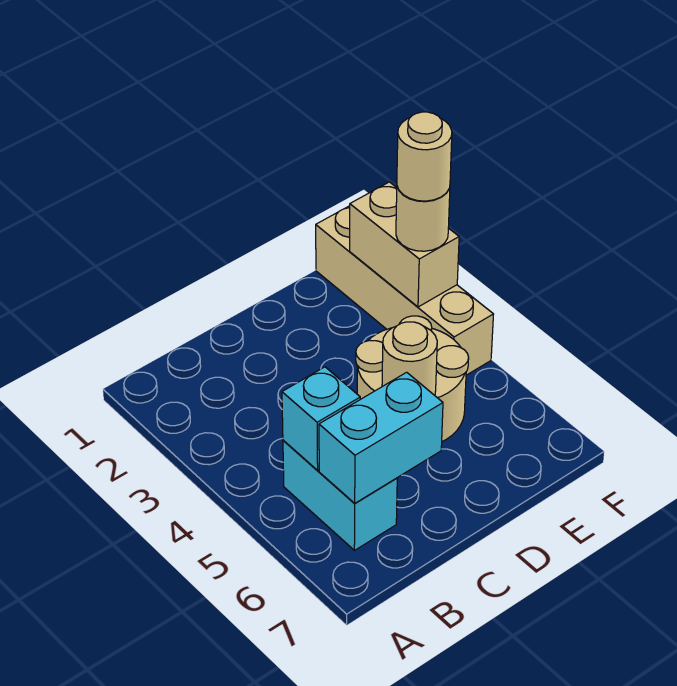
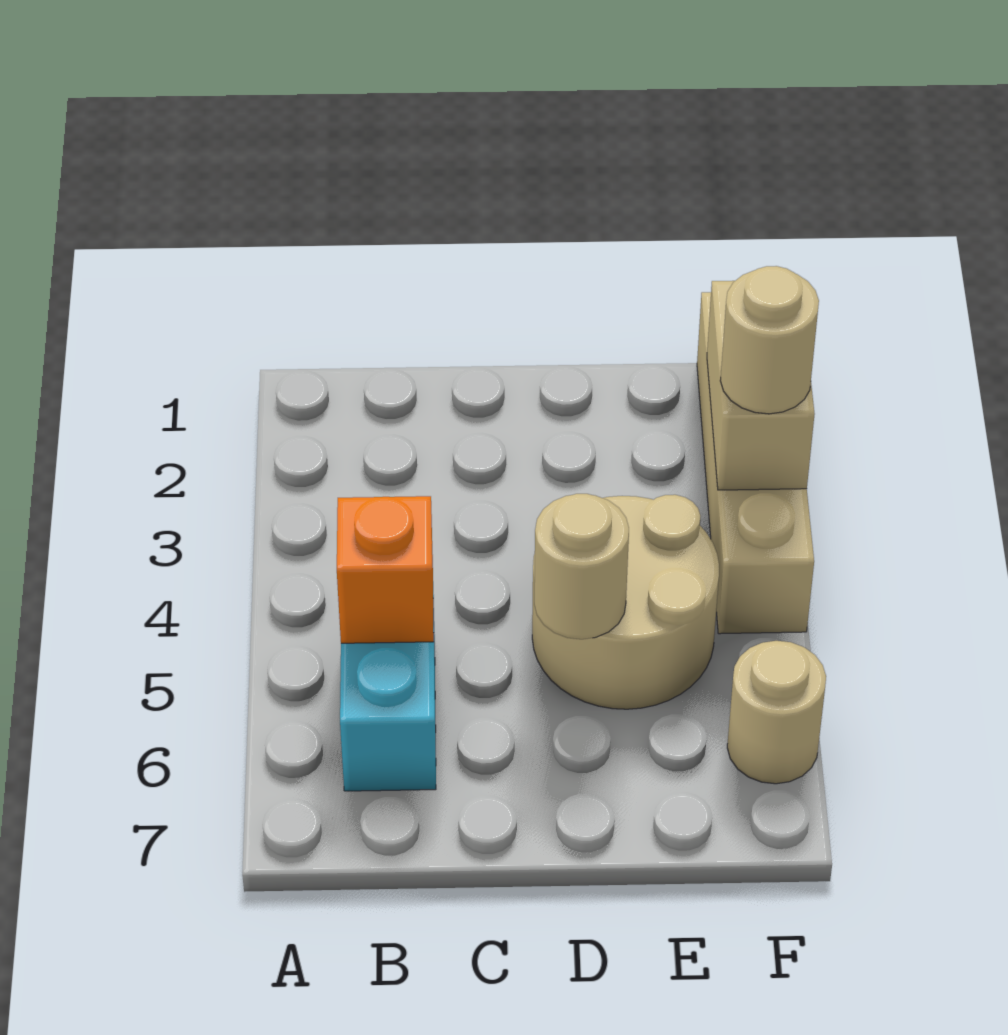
cyan brick B5 level 2 -> orange brick B5 level 2
cyan brick B6:C6 level 2 -> none
tan round brick F3 level 4 -> tan round brick F6 level 1

